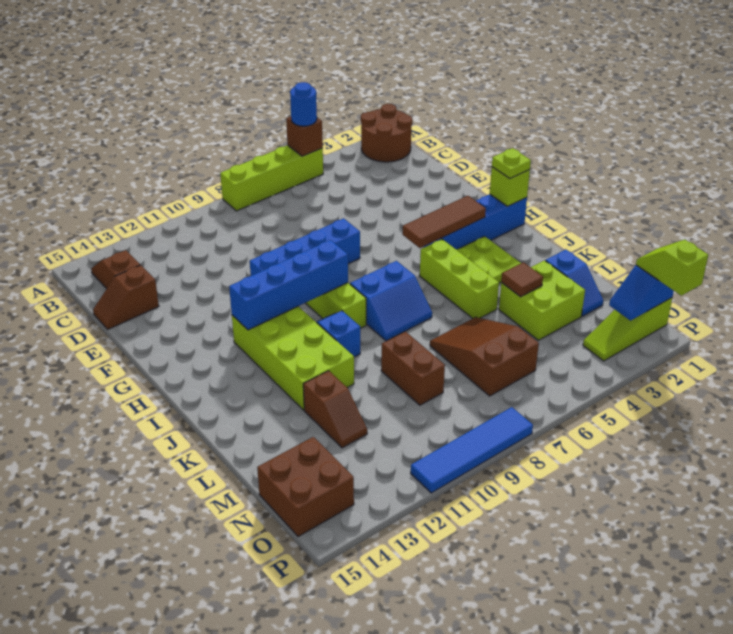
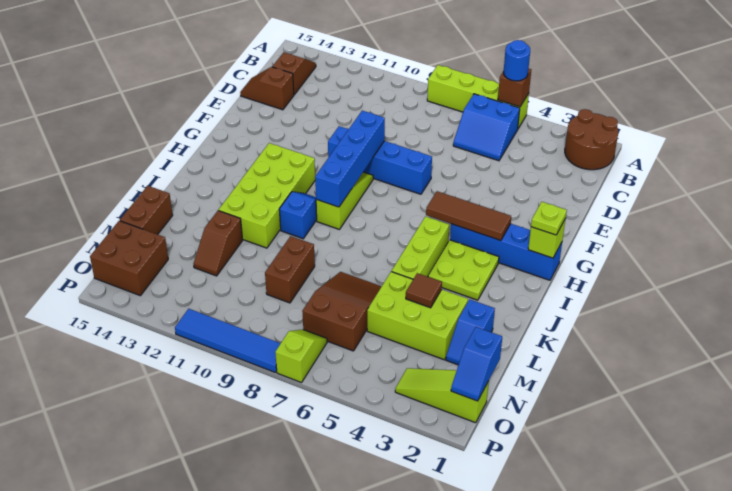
blue brick H9:H12 level 2 -> blue brick F9:I9 level 2
blue slope I7:J8 level 1 top I -> blue slope B5:C6 level 1 top B
lime brick L3:M4 level 1 -> lime brick L3:M5 level 1
none -> brown brick L15:M15 level 1
blue slope O1:O2 level 2 top 1 -> blue slope N1:O1 level 2 top N
lime slope O1:P1 level 3 top P -> lime slope O7:P7 level 1 top P

